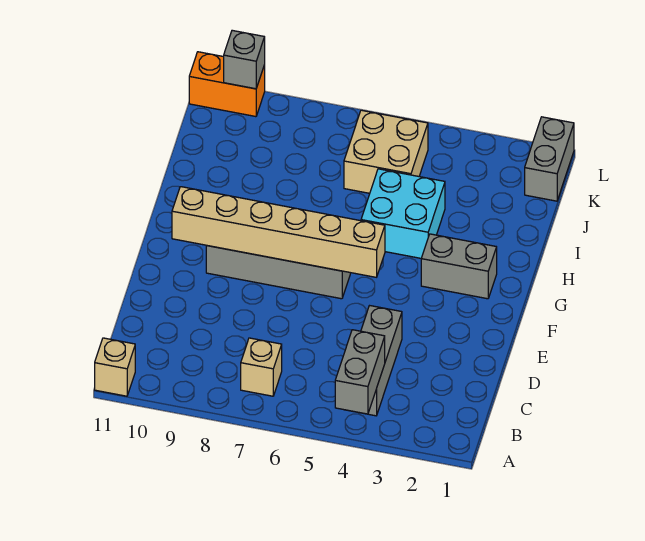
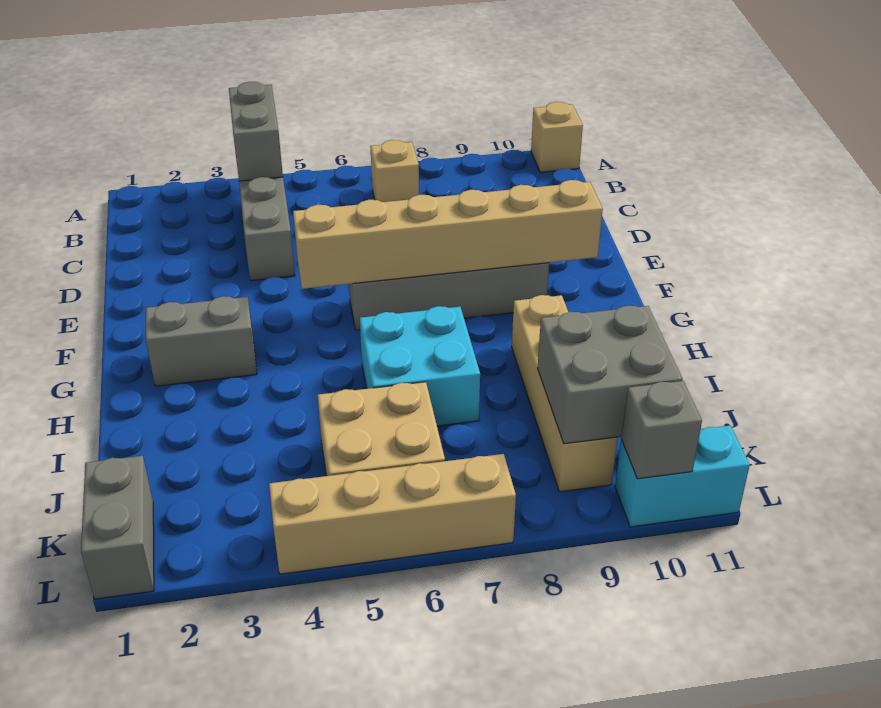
cyan brick H4:I5 level 1 -> cyan brick H6:I7 level 1
none -> tan brick H9:K9 level 1
none -> grey brick J9:K10 level 2
none -> tan brick L4:L7 level 1
orange brick L10:L11 level 1 -> cyan brick L10:L11 level 1

